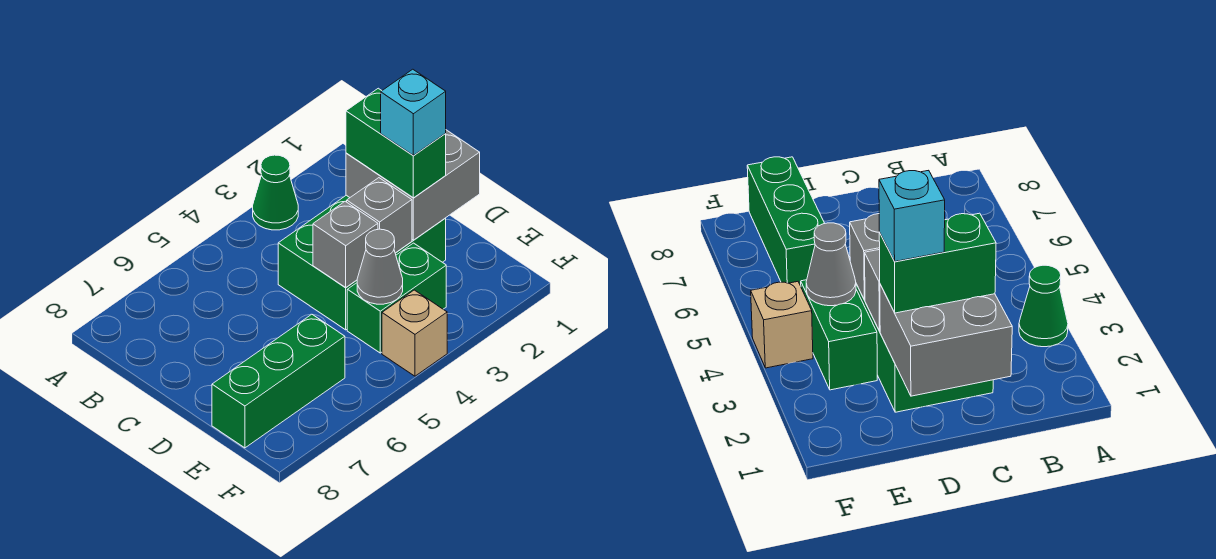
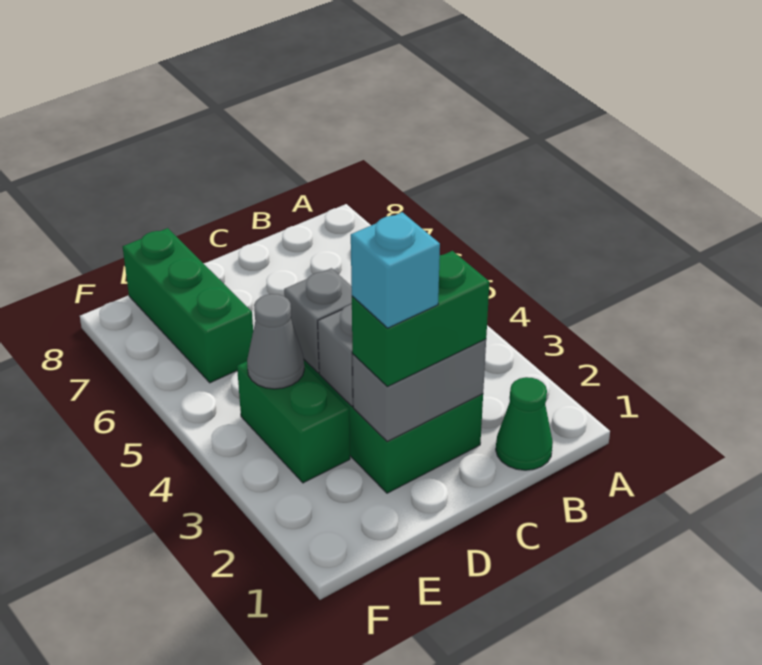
green cone A3 level 1 -> green cone B1 level 1
grey brick C1:D2 level 2 -> grey brick C2:D2 level 2
tan brick F4 level 1 -> none

